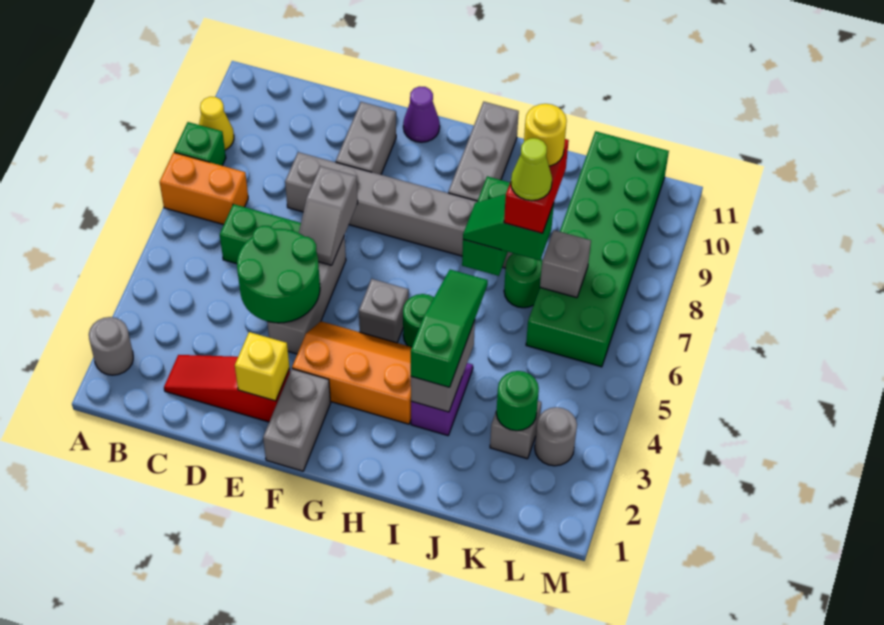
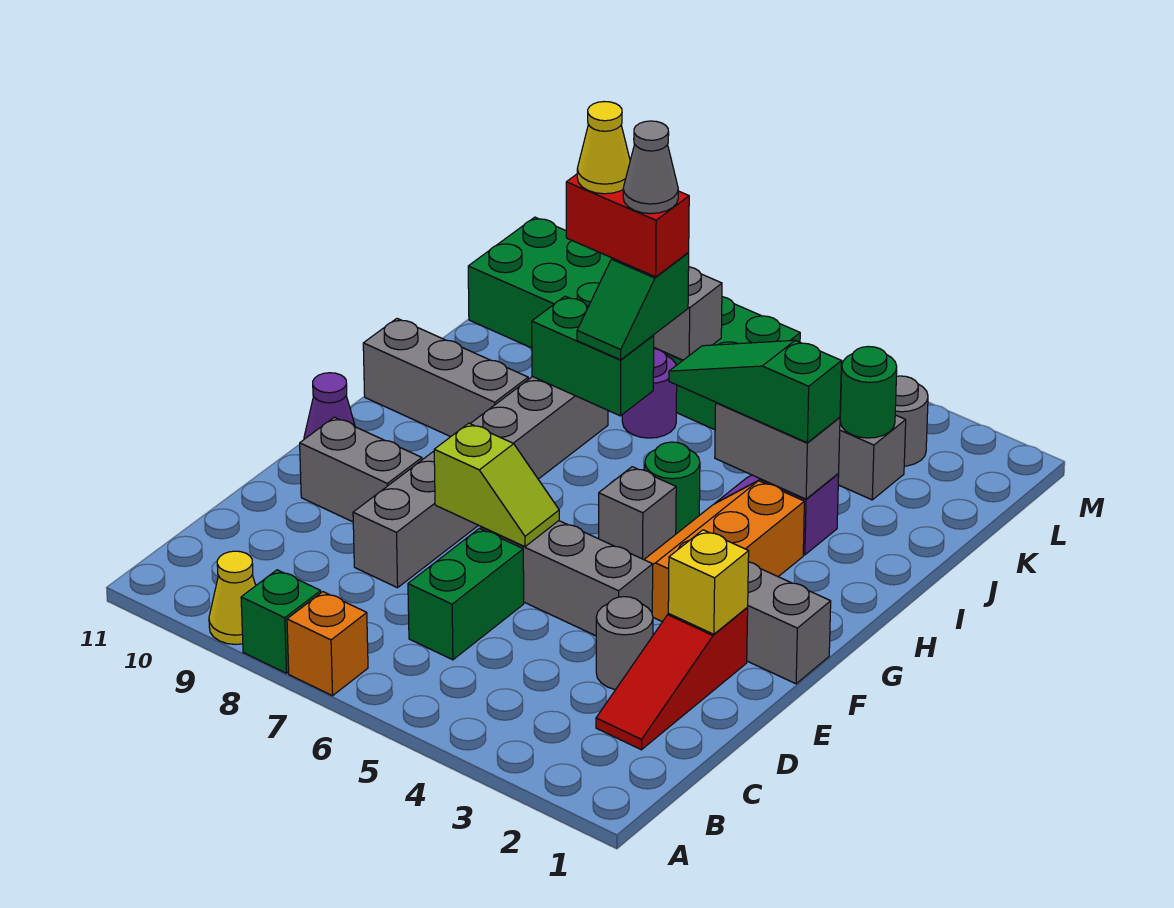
grey round brick A2 level 1 -> grey round brick D3 level 1
orange brick A7:B7 level 1 -> orange brick A7 level 1
green round brick D4:E5 level 2 -> none
grey slope E6:E7 level 2 top 7 -> lime slope E6:E7 level 2 top 7
green round brick J7 level 1 -> purple round brick J7 level 1
lime cone J7 level 5 -> grey cone J7 level 5
yellow round brick J8 level 5 -> yellow cone J8 level 5

